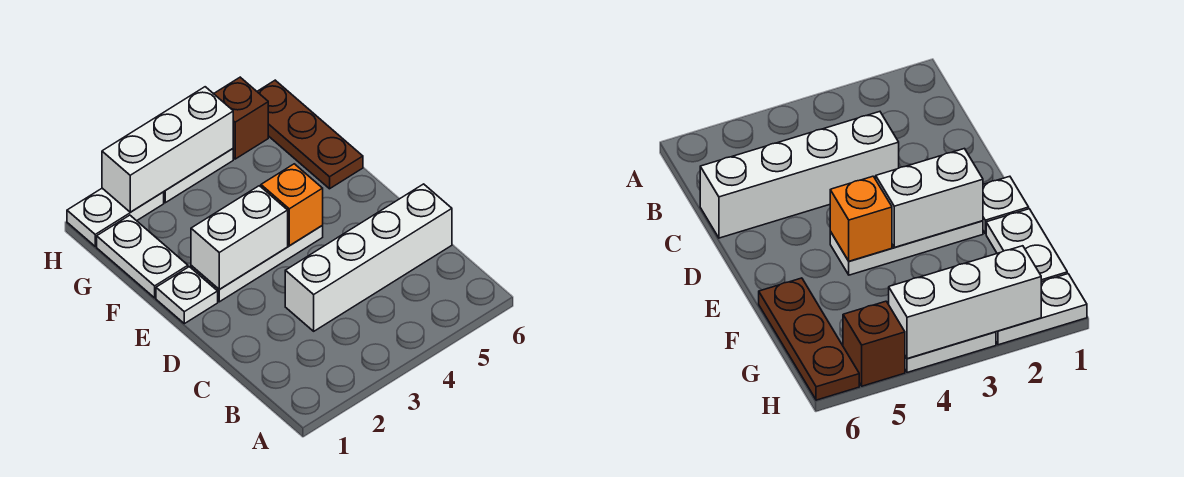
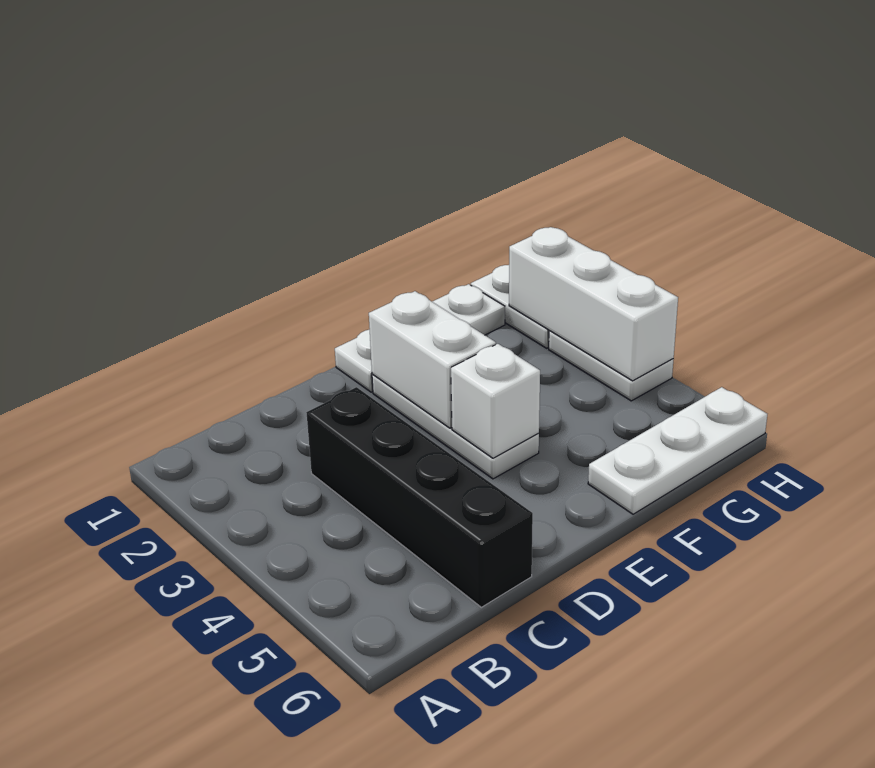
white brick C3:C6 level 1 -> black brick C3:C6 level 1
orange brick E4 level 2 -> white brick E4 level 2
brown plate F6:H6 level 1 -> white plate F6:H6 level 1
brown brick H5 level 1 -> none

